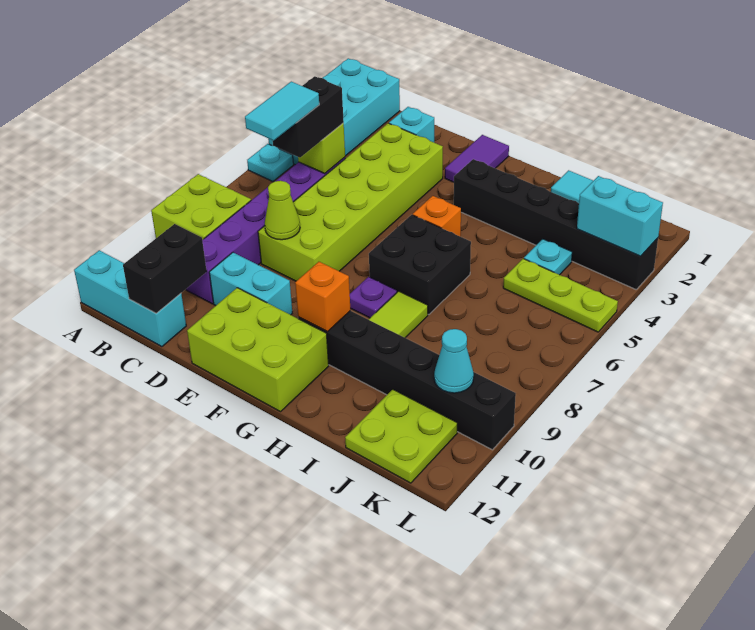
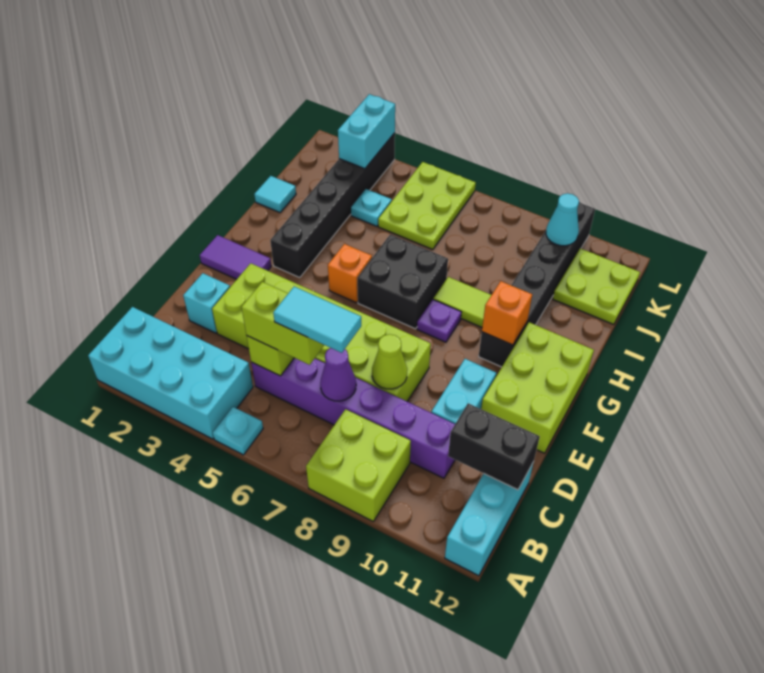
black brick C5:C6 level 3 -> lime brick C5:C6 level 3
none -> purple cone C7 level 2
lime plate J5:L5 level 1 -> lime plate J5:L6 level 1

